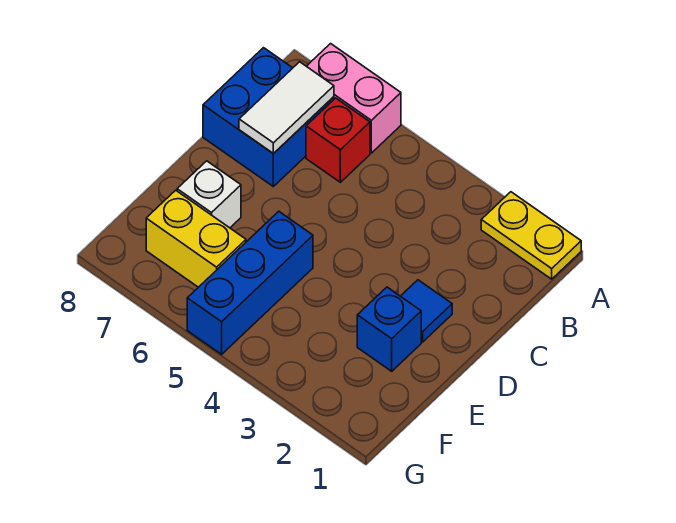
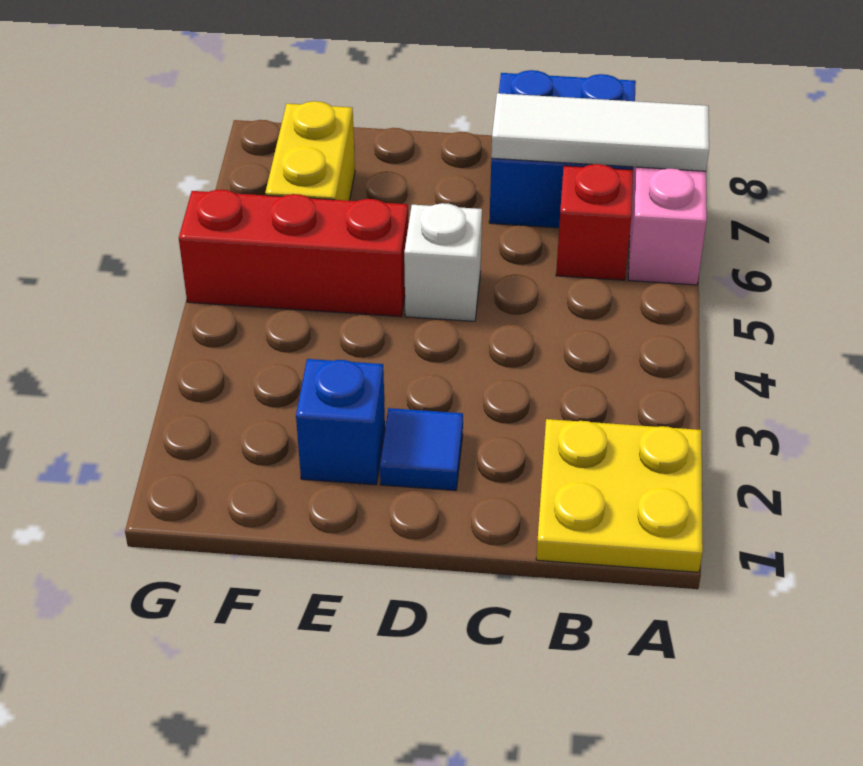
yellow plate A1:A2 level 1 -> yellow plate A1:B2 level 1
white tile B7:C7 level 2 -> white tile A7:C7 level 2
blue brick E5:G5 level 1 -> red brick E5:G5 level 1
white brick E7 level 1 -> white brick D5 level 1

